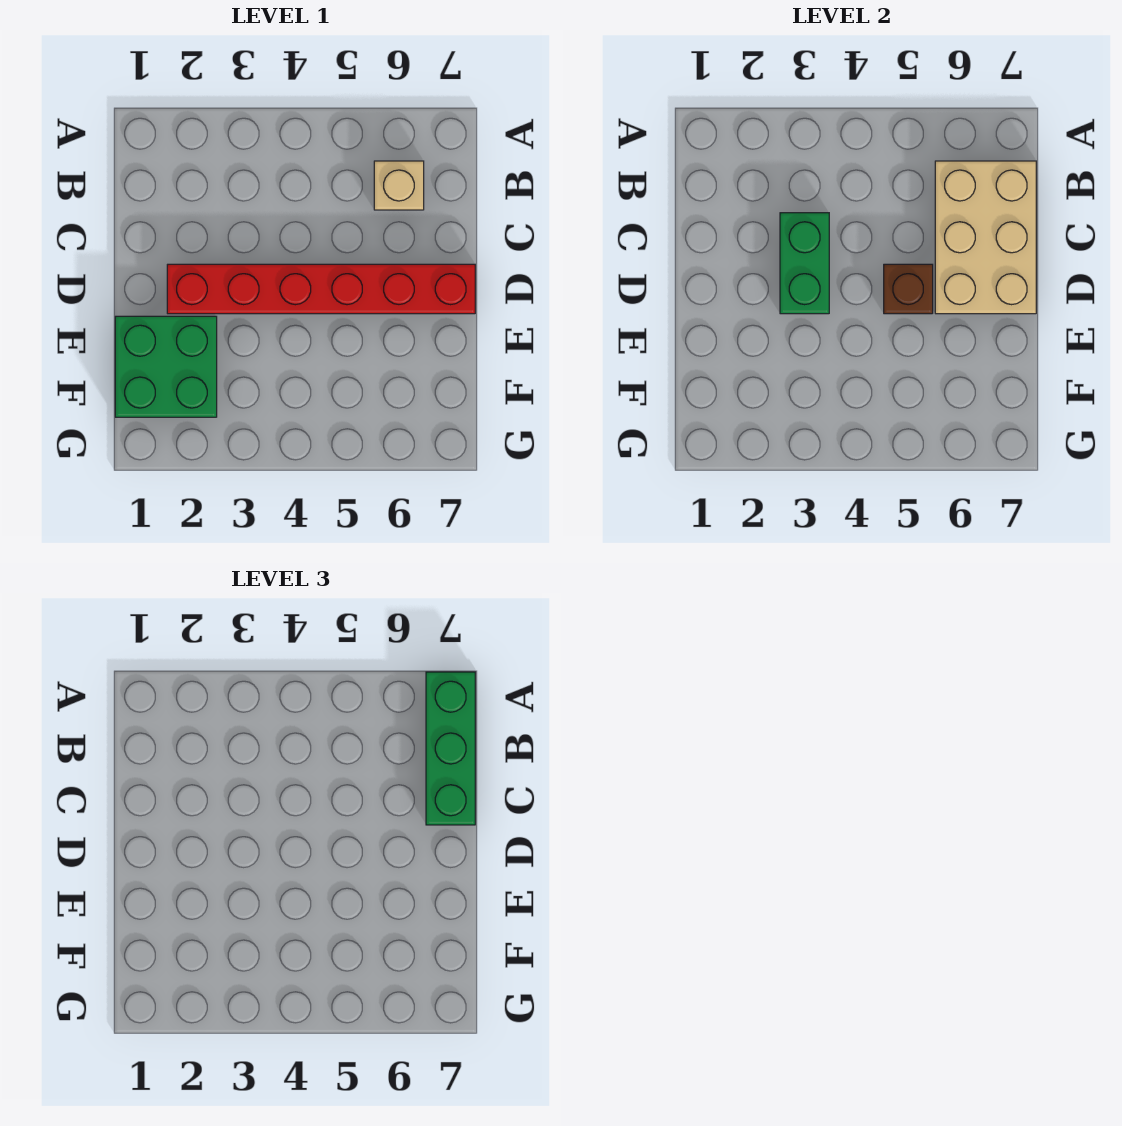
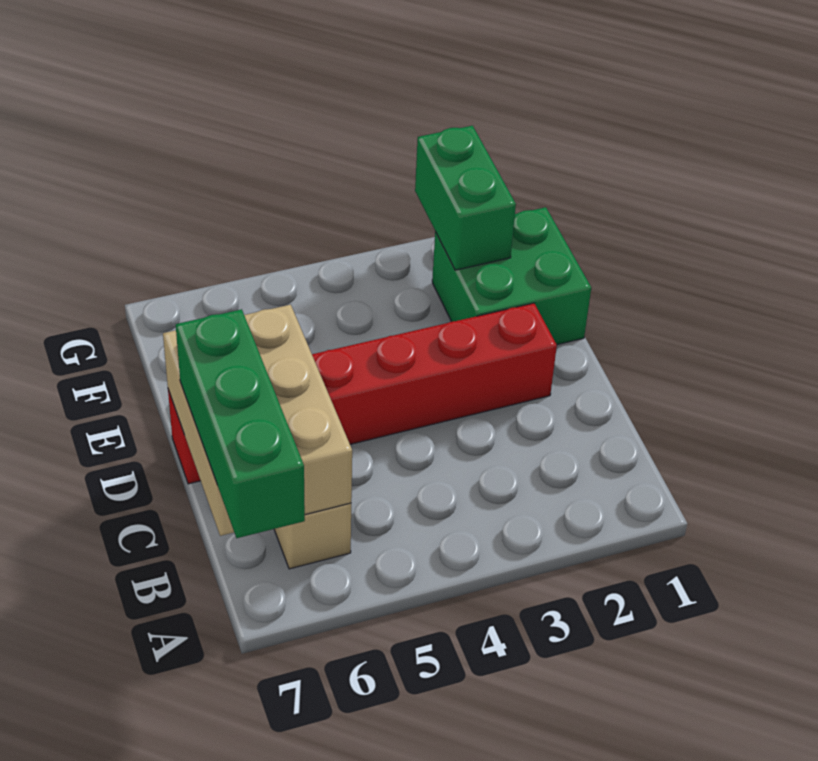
green brick C3:D3 level 2 -> green brick F2:G2 level 2
brown brick D5 level 2 -> none

